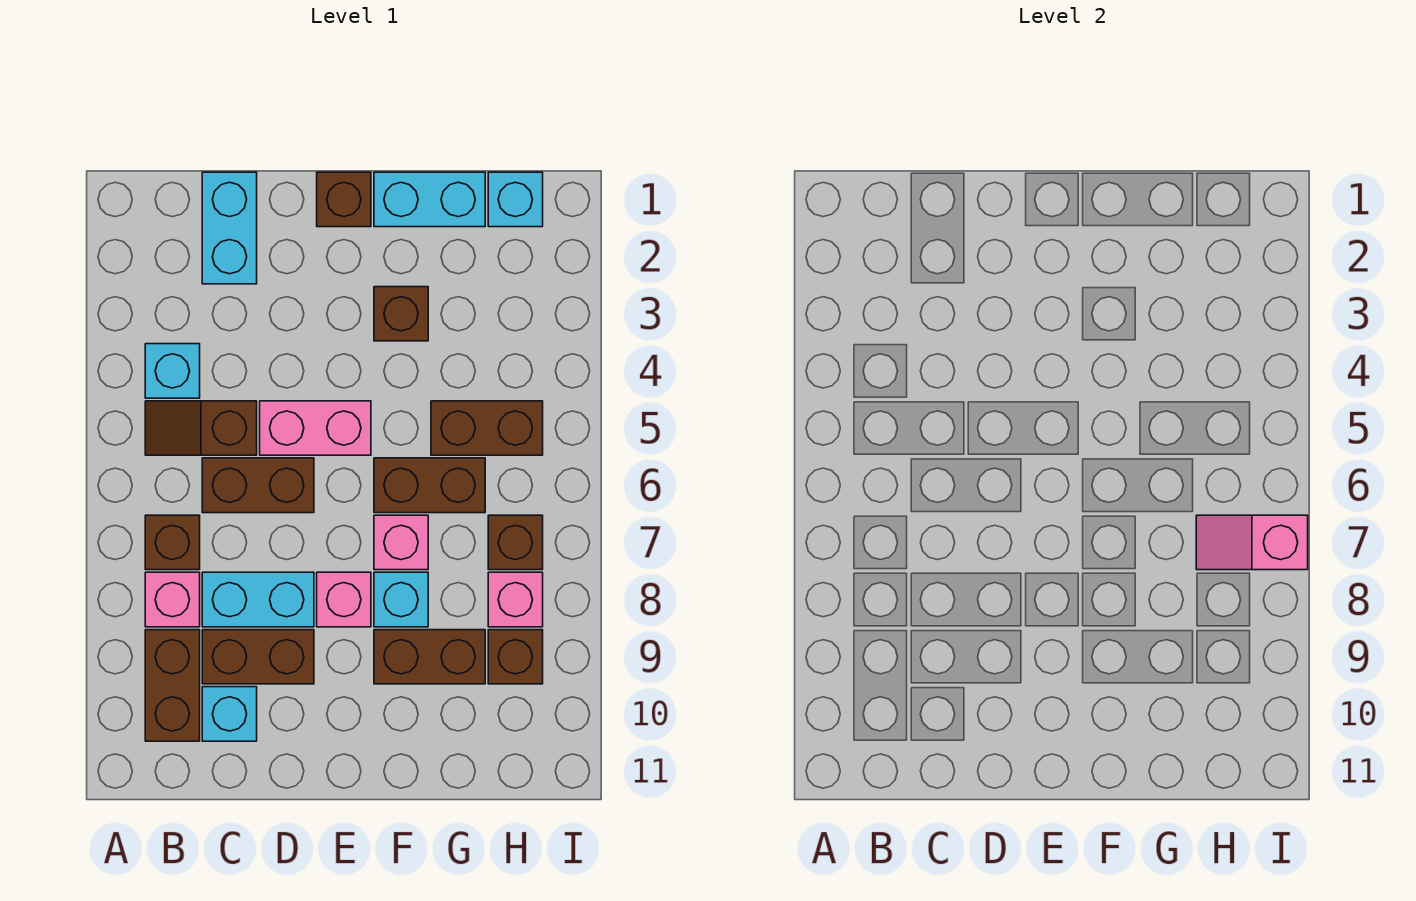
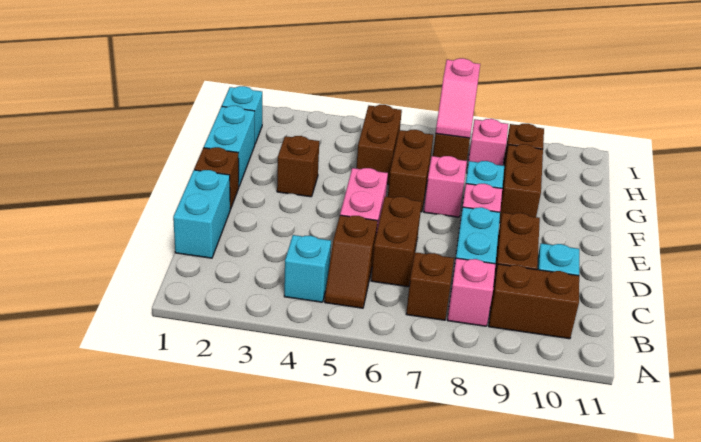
cyan brick C1:C2 level 1 -> cyan brick C1:D1 level 1

